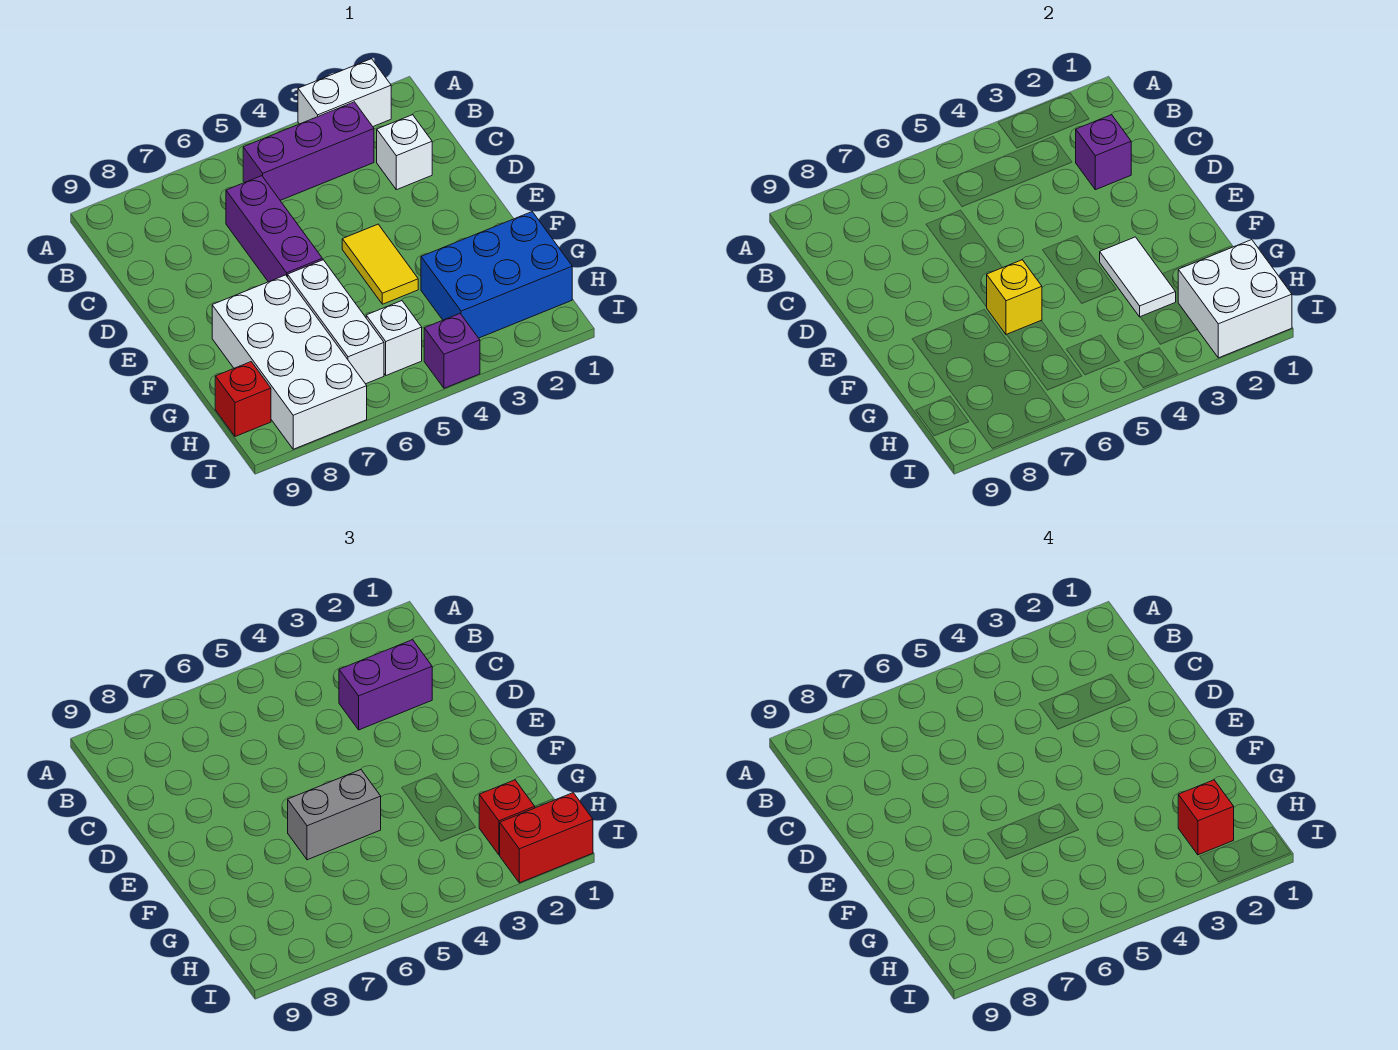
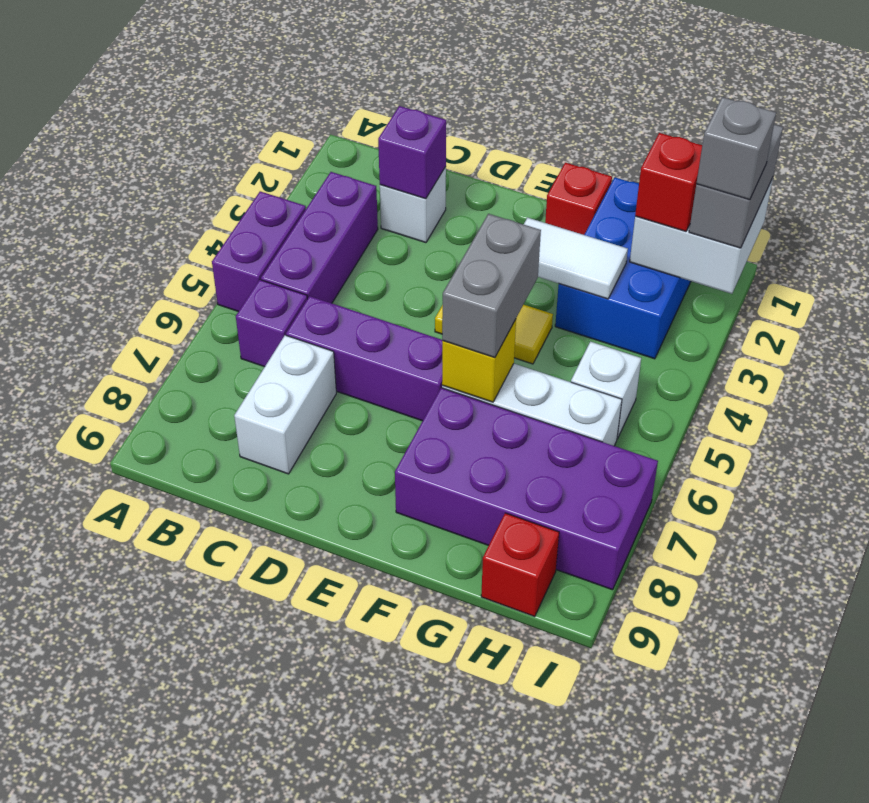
white brick A2:A3 level 1 -> white brick C7:C8 level 1
purple brick C2:C3 level 3 -> purple brick A4:A5 level 1
white brick F7:I8 level 1 -> purple brick F7:I8 level 1
red brick H2 level 4 -> red brick F1 level 1
red brick I1:I2 level 3 -> grey brick I1:I2 level 3
none -> grey brick I2 level 4
purple brick I4 level 1 -> purple brick B6 level 1

